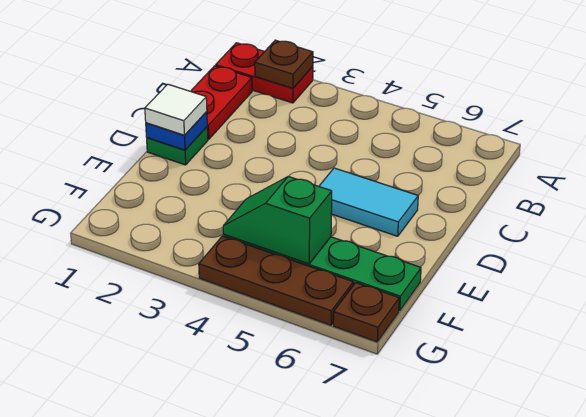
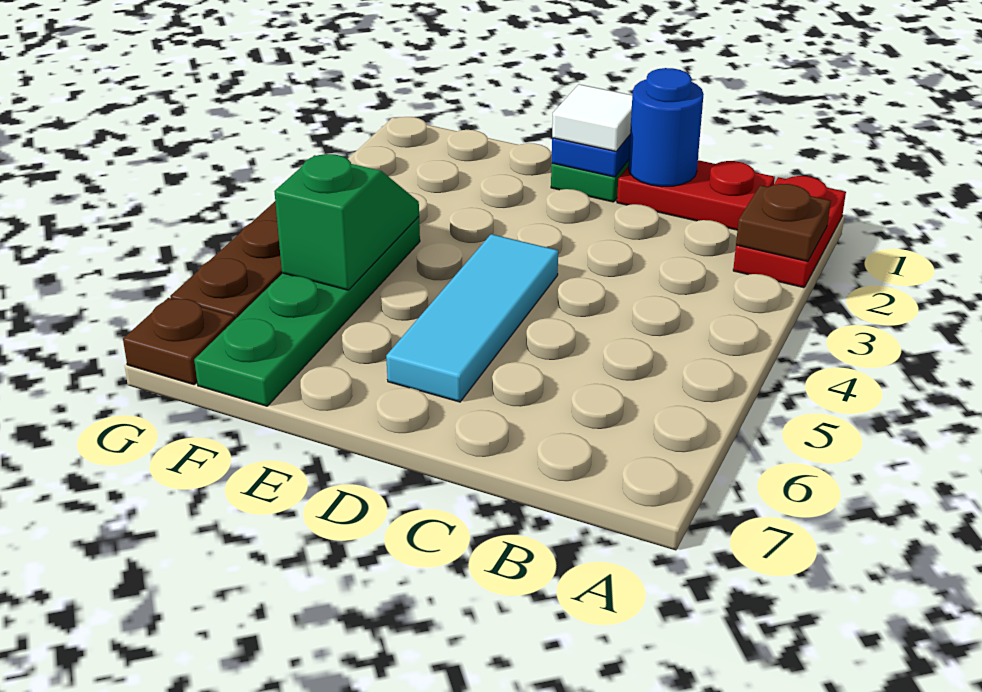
none -> blue round brick C1 level 2
cyan tile D5:D6 level 1 -> cyan tile D4:D6 level 1

